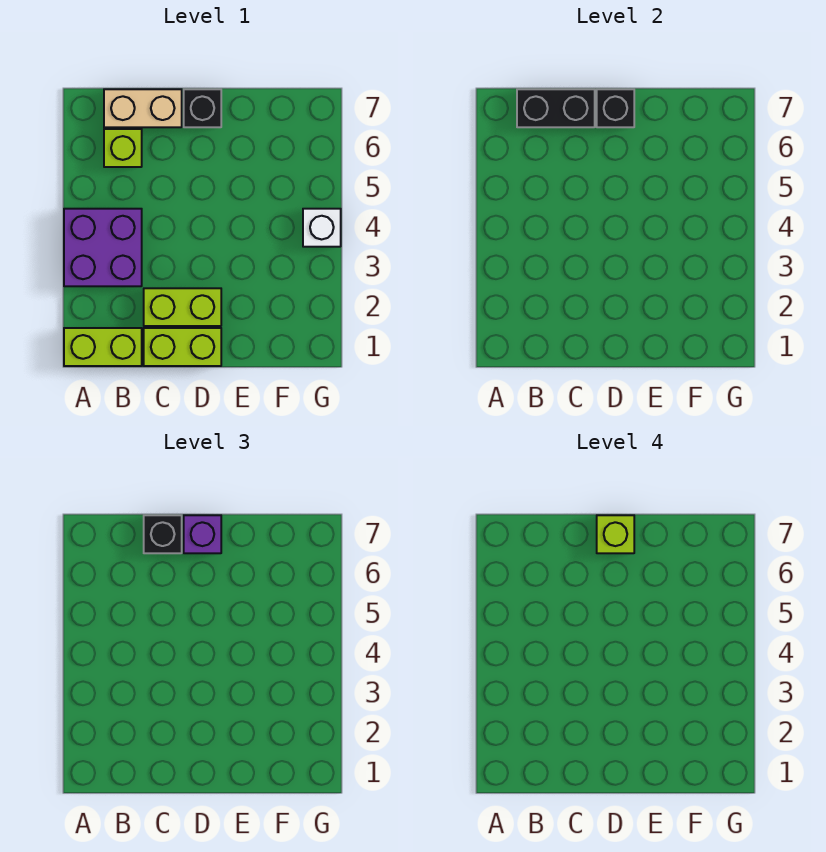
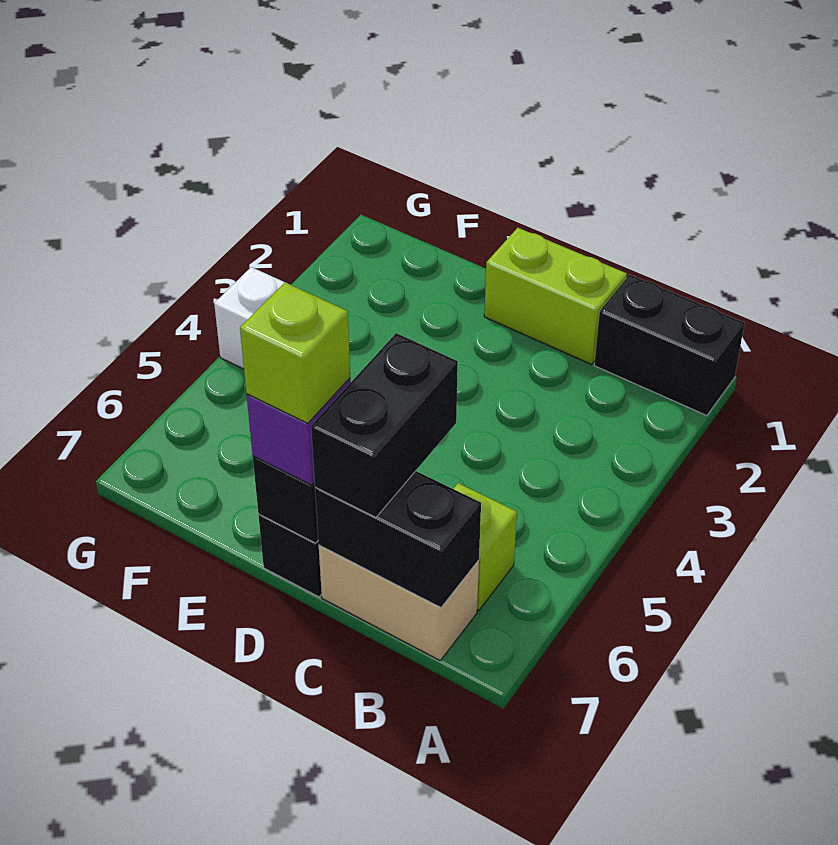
lime brick A1:B1 level 1 -> black brick A1:B1 level 1
purple brick A3:B4 level 1 -> none
lime brick C2:D2 level 1 -> none
black brick C7 level 3 -> black brick C6:C7 level 3

